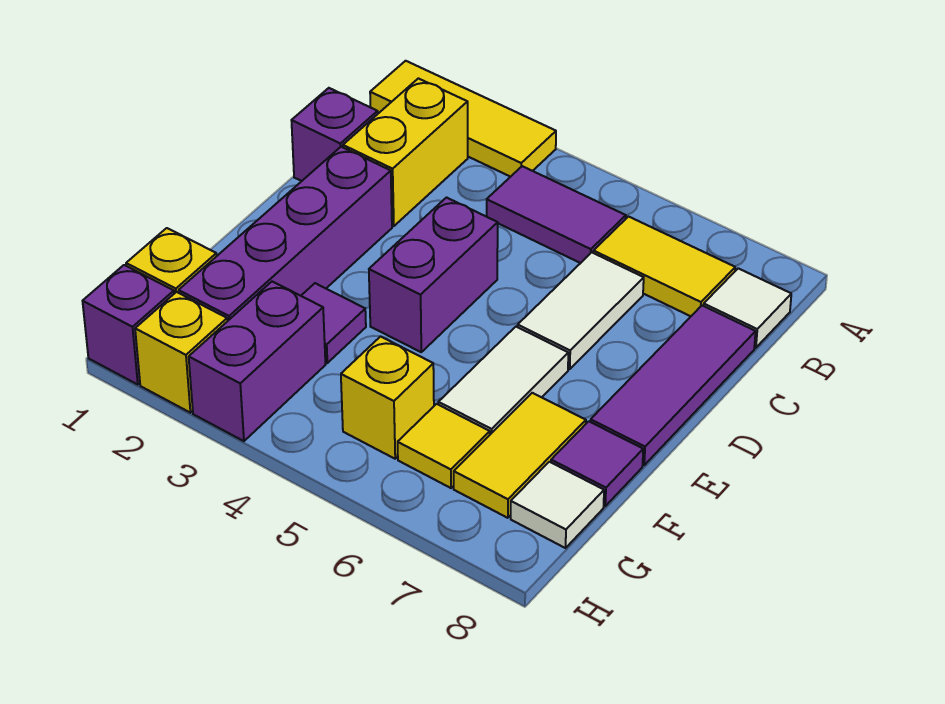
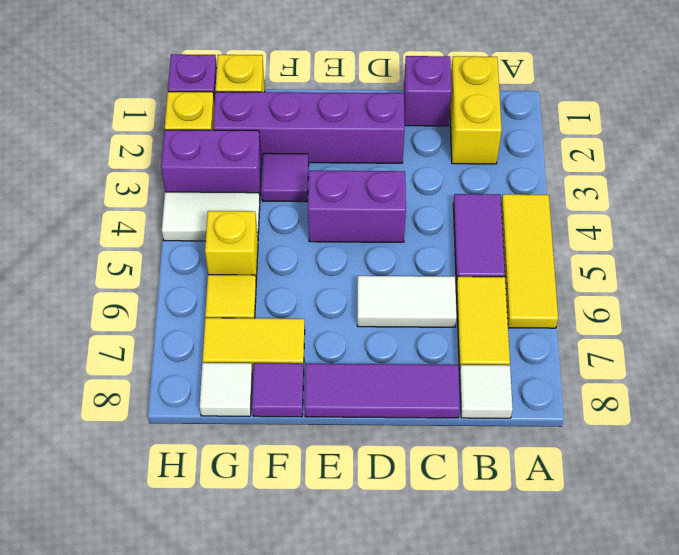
yellow tile A1:A3 level 1 -> yellow tile A4:A6 level 1
yellow brick B2:C2 level 1 -> yellow brick B1:B2 level 1
white tile E6:F6 level 1 -> white tile G4:H4 level 1

